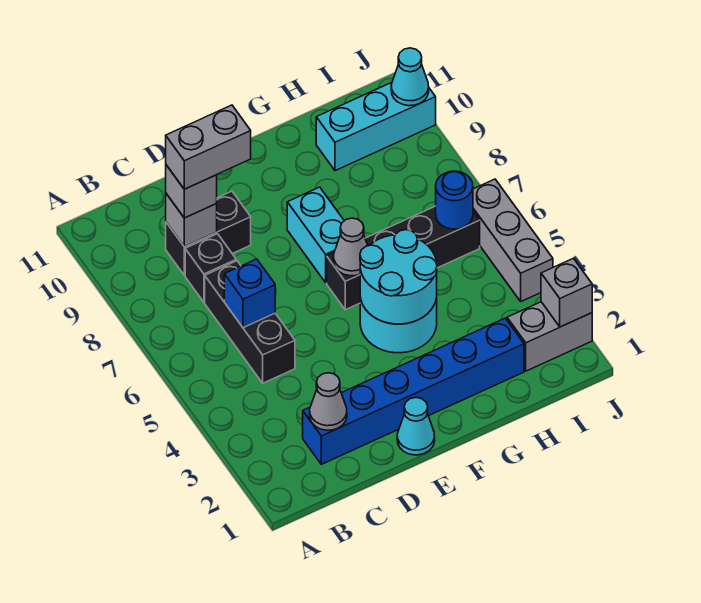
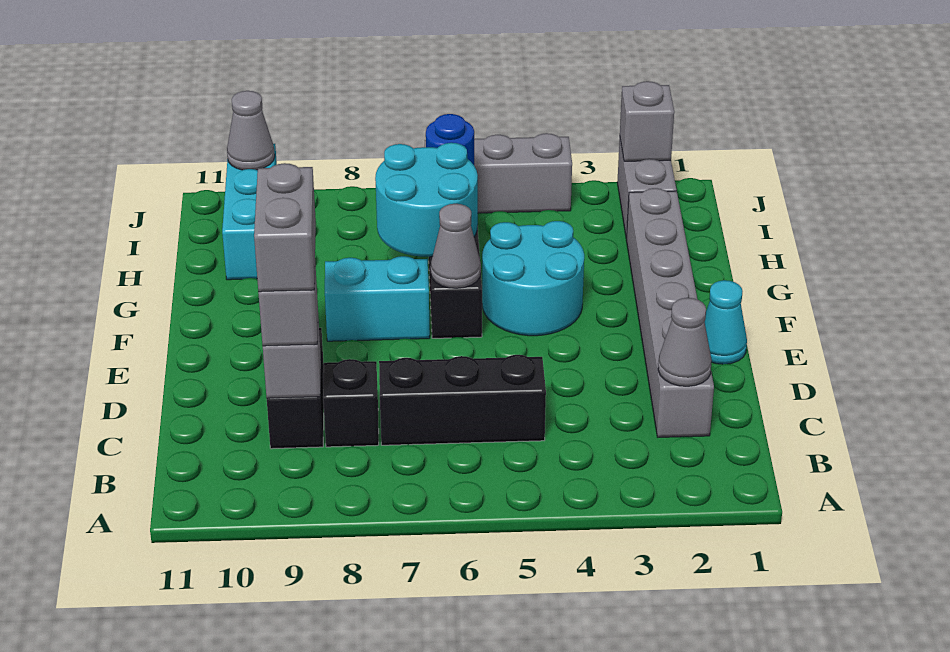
blue brick C2:H2 level 1 -> grey brick C2:H2 level 1
blue brick C6 level 2 -> none
cyan round brick F4:G5 level 2 -> cyan round brick G6:H7 level 2
cyan cone J10 level 2 -> grey cone J10 level 2

